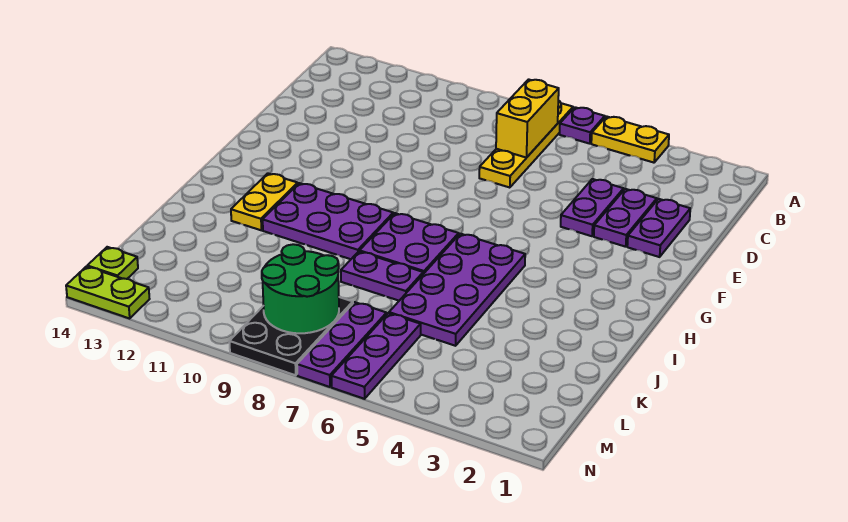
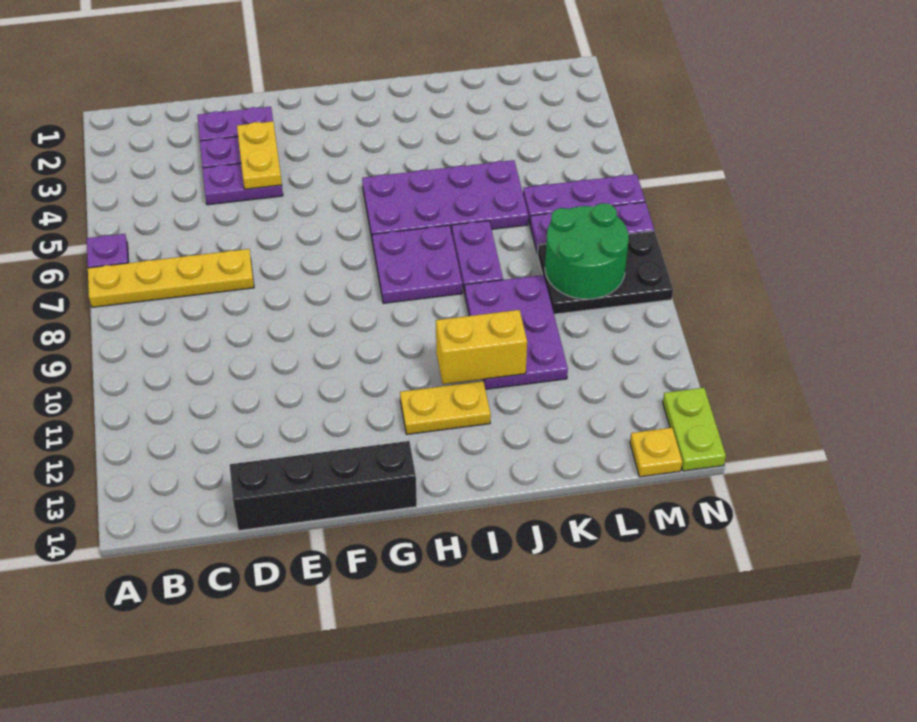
yellow plate A4:A5 level 1 -> yellow plate E3:E4 level 2
yellow brick B7:C7 level 2 -> yellow brick I11:J11 level 2
none -> black brick D14:G14 level 1
purple plate H9:I11 level 1 -> purple plate J9:K11 level 1
lime plate M14 level 1 -> yellow plate M14 level 1

